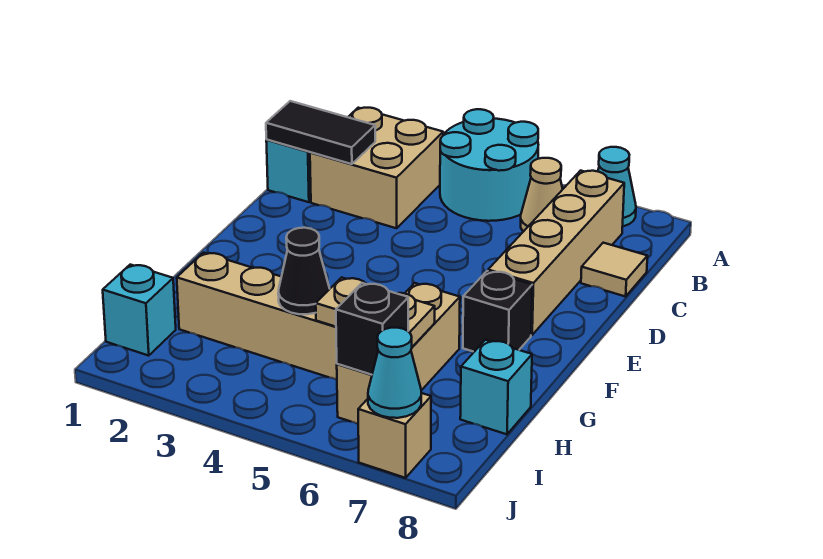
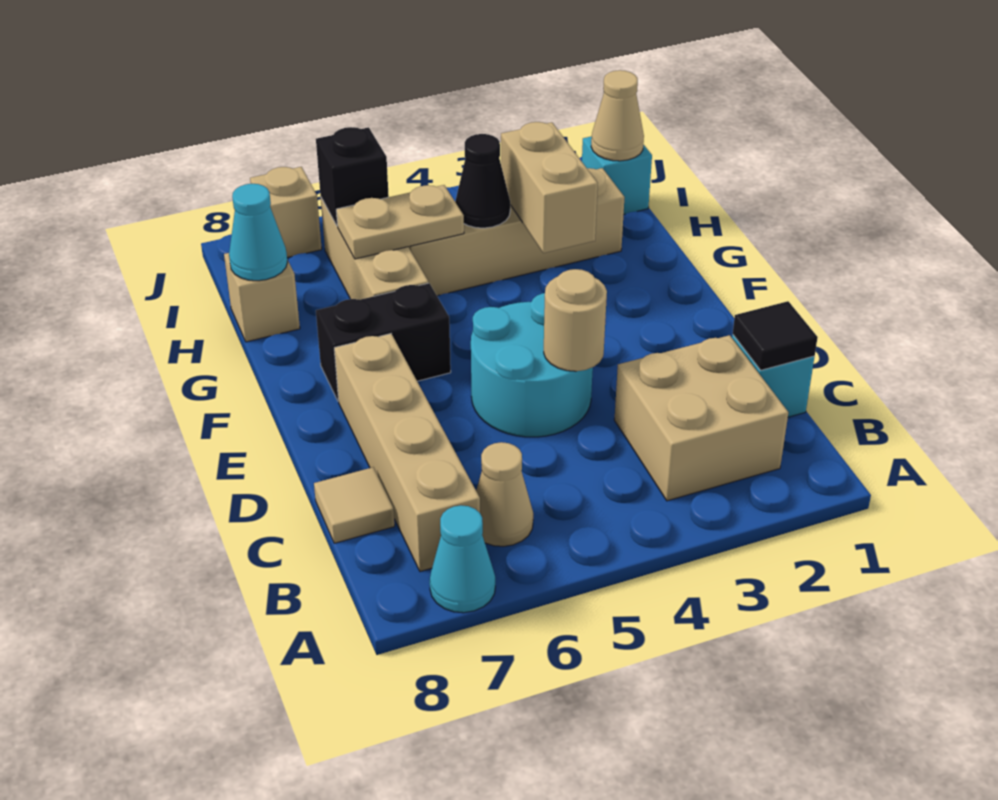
cyan round brick A4:B5 level 1 -> cyan round brick D4:E5 level 1
black tile C1:C2 level 2 -> black tile C1 level 2
none -> tan round brick D4 level 2
black brick F7 level 1 -> black brick F6:F7 level 1
none -> tan brick G3:H3 level 2
cyan brick H8 level 1 -> tan brick H8 level 1
none -> tan cone I1 level 2
cyan cone J7 level 2 -> cyan cone H8 level 2

